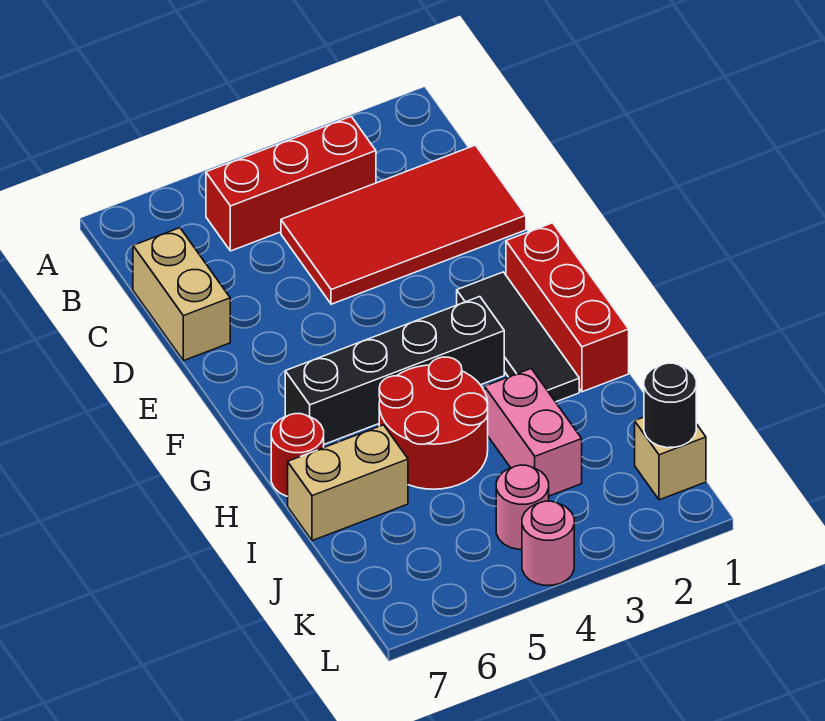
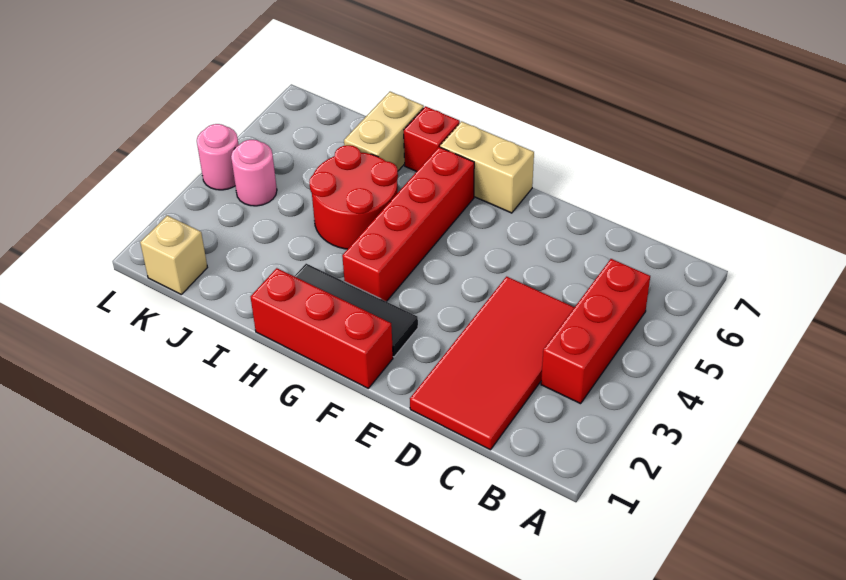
tan brick C7:D7 level 1 -> tan brick F7:G7 level 1
black brick G3:G6 level 1 -> red brick G3:G6 level 1
red round brick H7 level 1 -> red brick H7 level 1
pink brick I3:J3 level 1 -> none
black round brick K1 level 2 -> none

